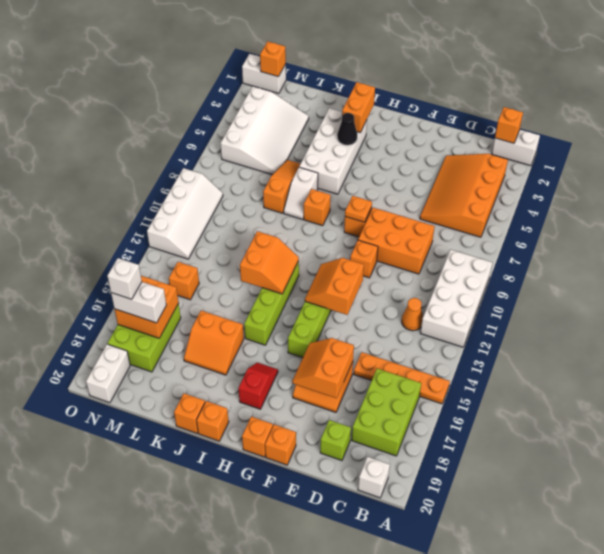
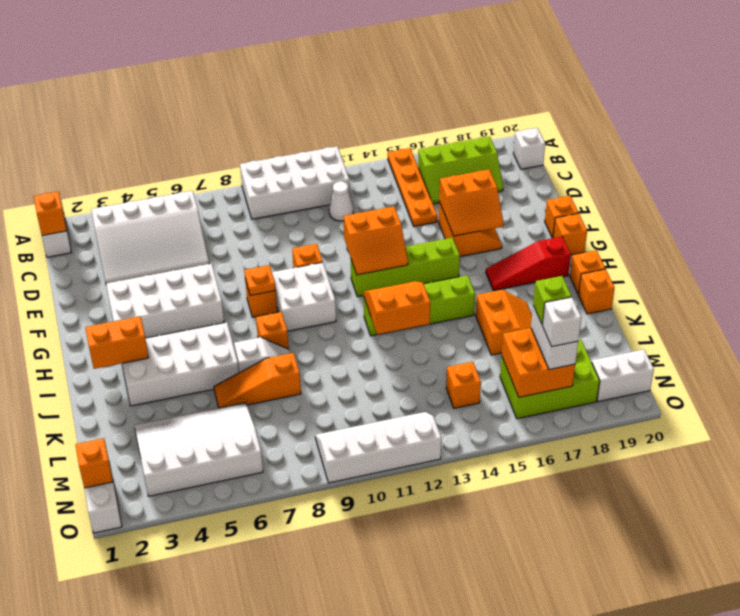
orange slope B3:D6 level 1 top B -> white slope B3:D6 level 1 top B
lime brick B16:C18 level 1 -> lime slope B16:C18 level 1 top B
orange cone C12 level 1 -> white cone C12 level 1
orange brick D8:F9 level 1 -> none
lime brick D19 level 1 -> lime brick M17 level 4
none -> white brick F3:G6 level 1
none -> white brick G9:H10 level 1
red slope H17:H18 level 1 top 18 -> red slope H17:H19 level 1 top 19
black cone I4 level 2 -> none

